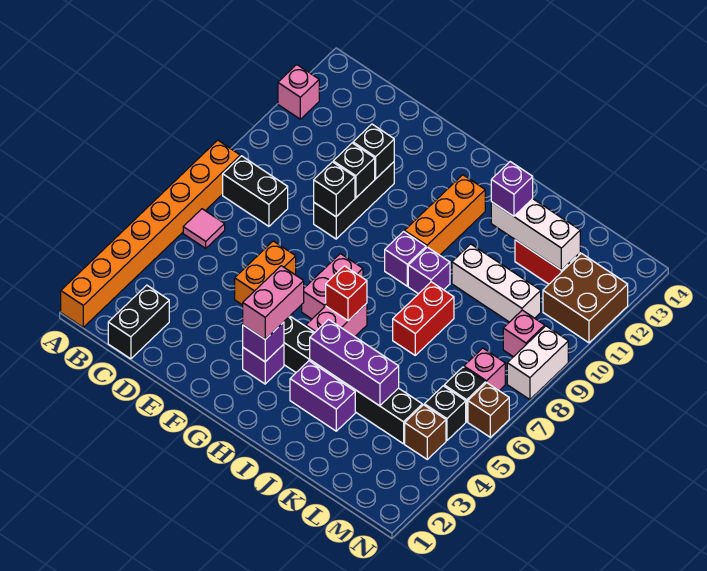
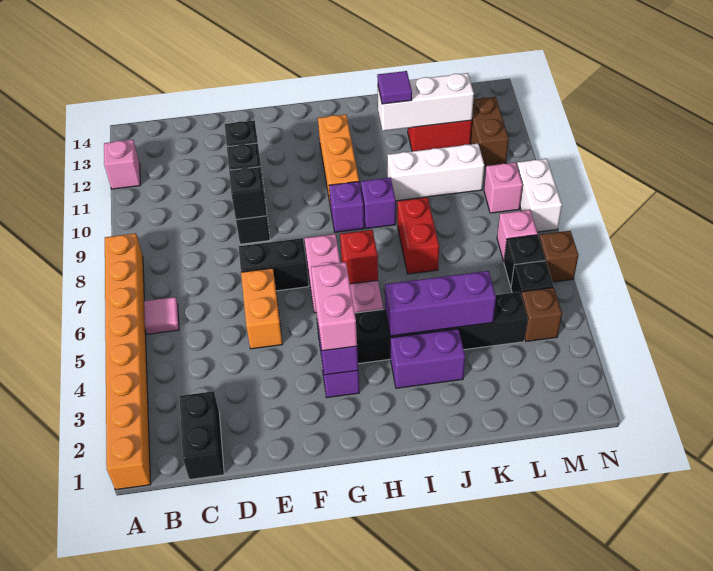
black brick B8:C8 level 1 -> black brick E7:F7 level 1
purple brick J12 level 3 -> purple tile J12 level 3
brown brick M11:N12 level 1 -> brown brick M11:M12 level 1

